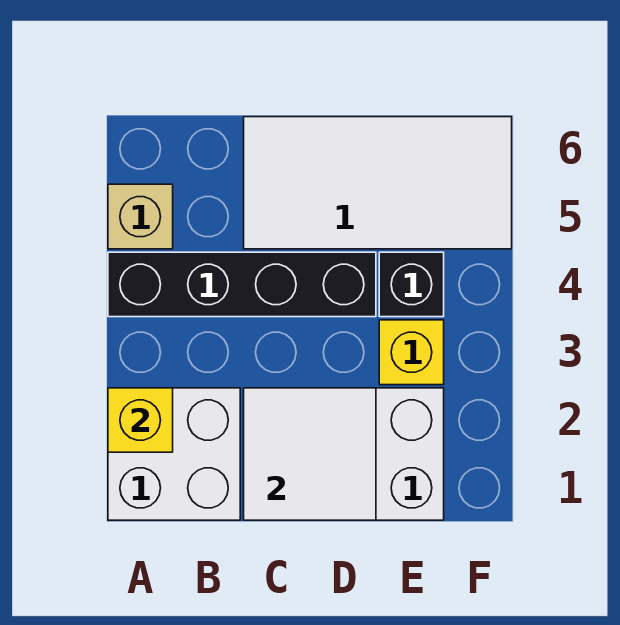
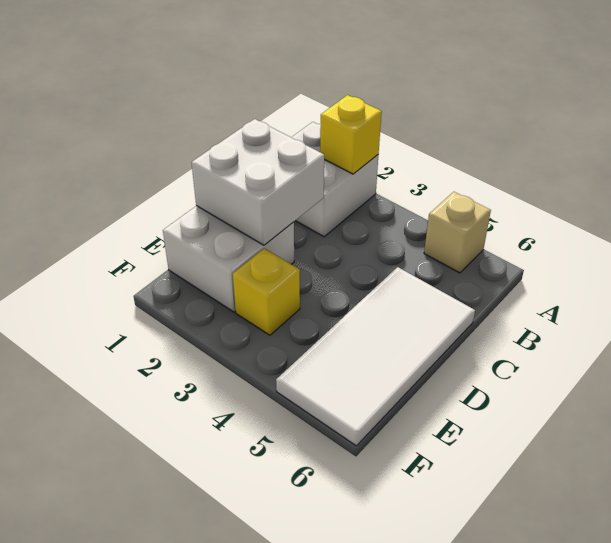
black brick A4:D4 level 1 -> none
white tile C1:D2 level 2 -> white brick C1:D2 level 2
black brick E4 level 1 -> none

